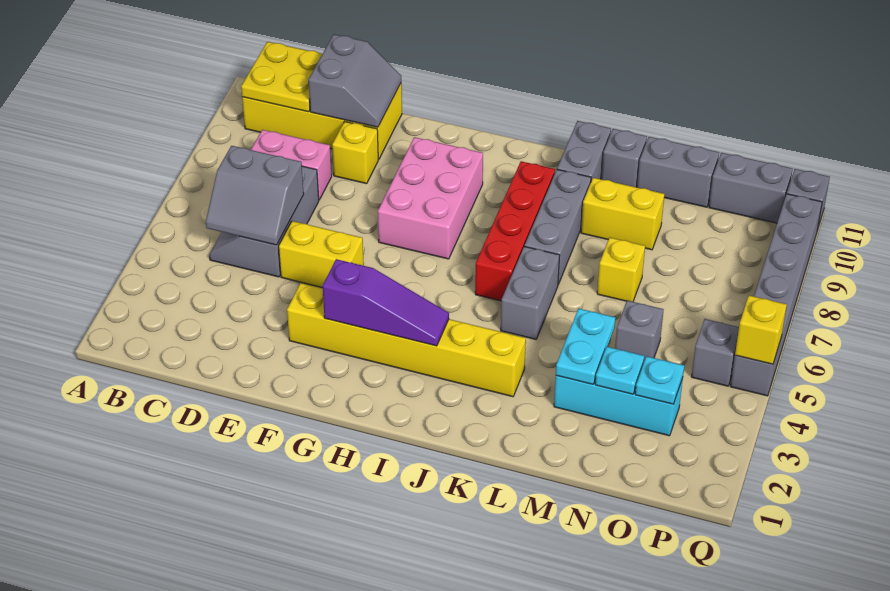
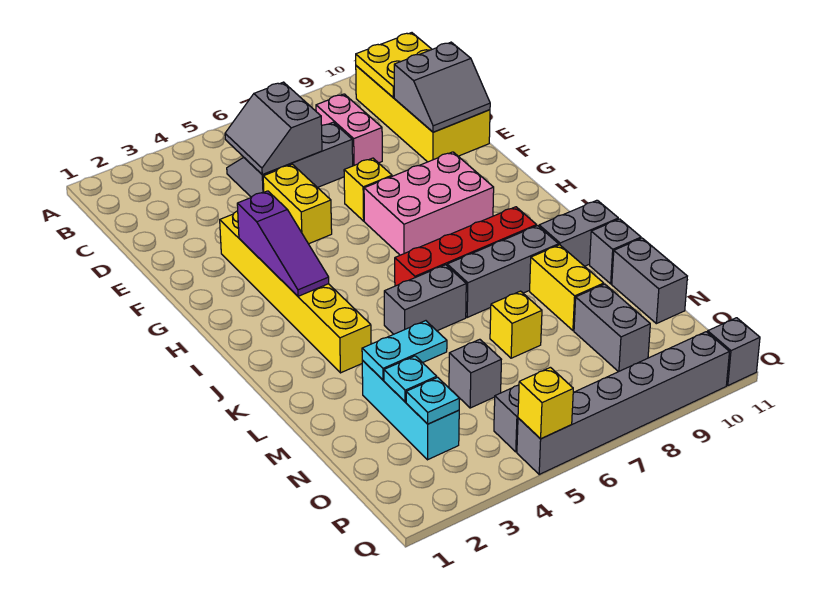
yellow brick E9 level 1 -> yellow brick F7 level 1
grey brick O11:P11 level 1 -> grey brick N9:O9 level 1

